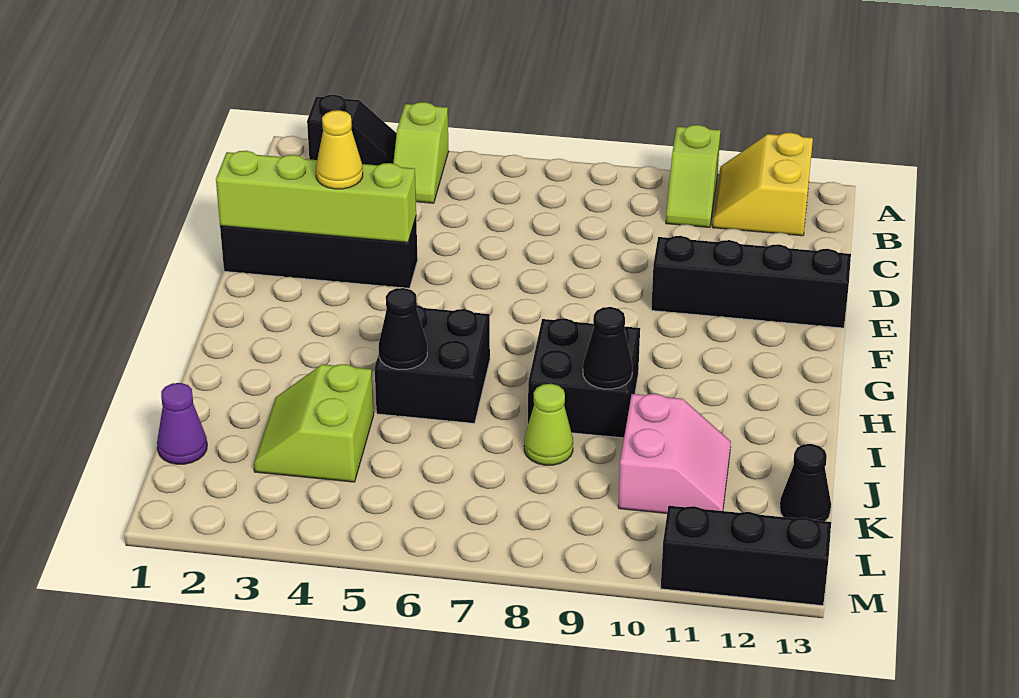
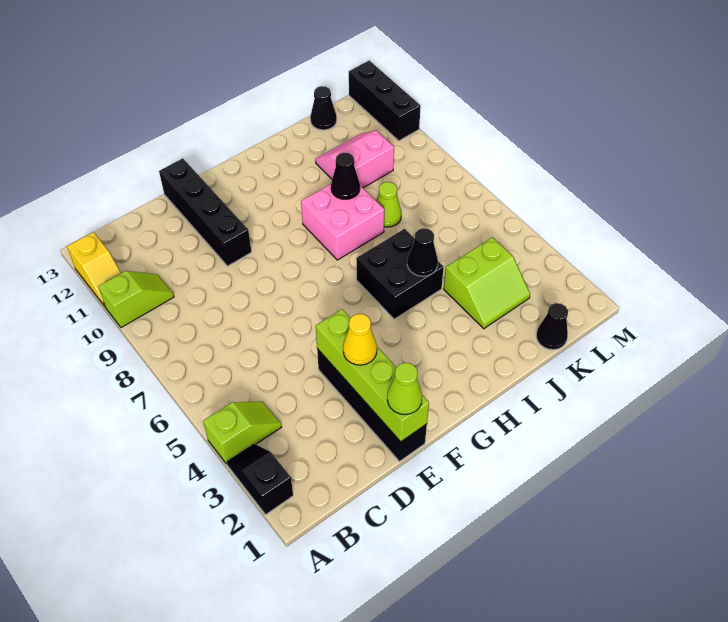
yellow slope A11:B12 level 1 top 12 -> yellow slope A11:A12 level 1 top 12
none -> lime cone E1 level 3
black brick H8:I9 level 1 -> pink brick H8:I9 level 1
purple cone K1 level 1 -> black cone K1 level 1

